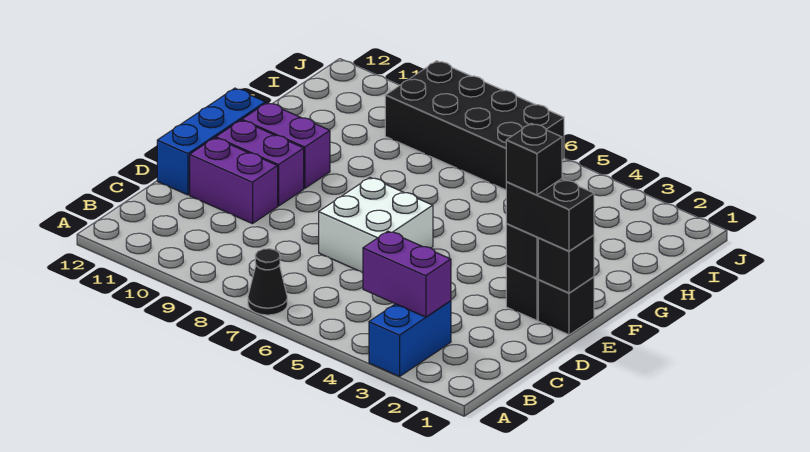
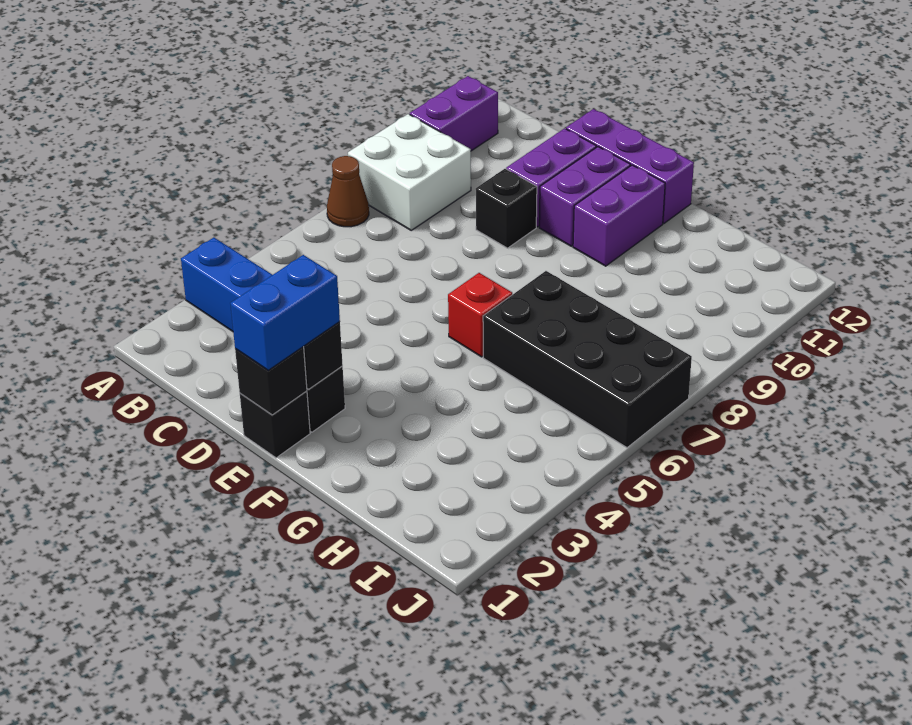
black cone A7 level 1 -> brown cone A7 level 1
purple brick B3:B4 level 2 -> purple brick A10:A11 level 1
white brick D6:E7 level 1 -> white brick A8:B9 level 1
blue brick D12:F12 level 1 -> purple brick D12:F12 level 1
black brick E1:E2 level 3 -> blue brick E1:E2 level 3
black brick E2 level 4 -> black brick D9 level 1
none -> red brick F6 level 1
black brick I6:J9 level 1 -> black brick G6:J7 level 1

